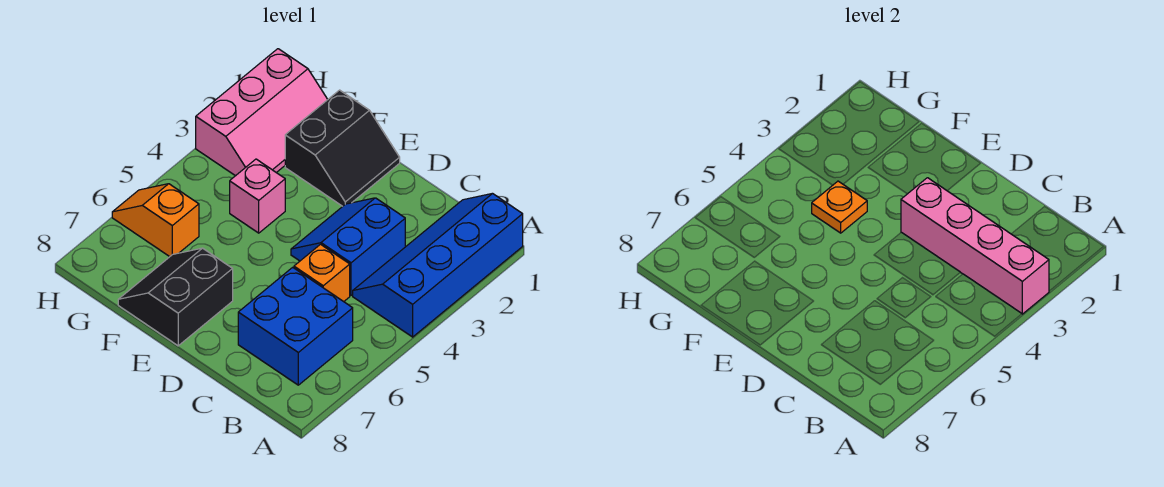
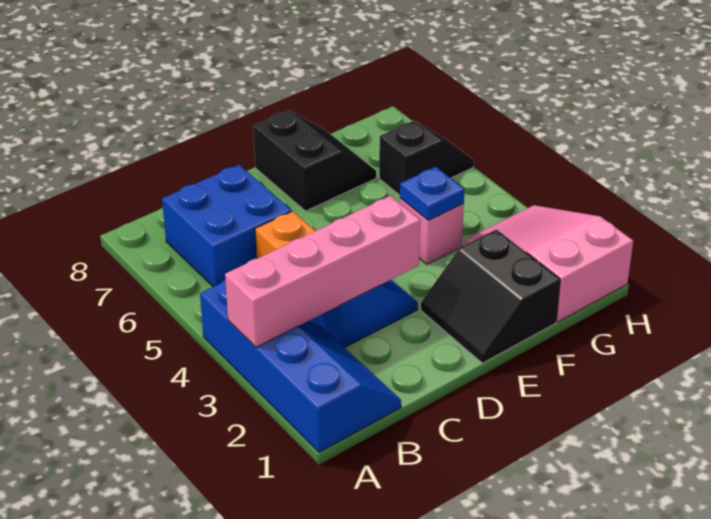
orange plate F4 level 2 -> blue plate F4 level 2
pink slope G1:H3 level 1 top H -> pink slope G1:H3 level 1 top 1
orange slope G6:H6 level 1 top G -> black slope G6:H6 level 1 top G

